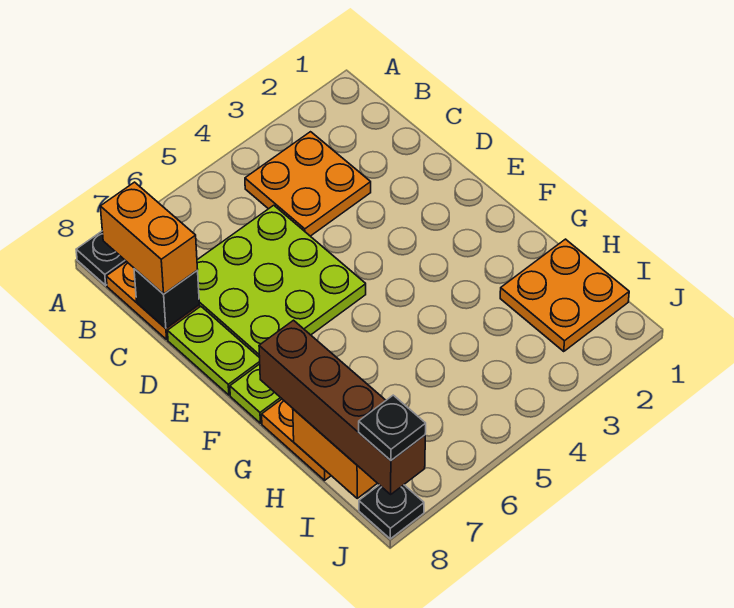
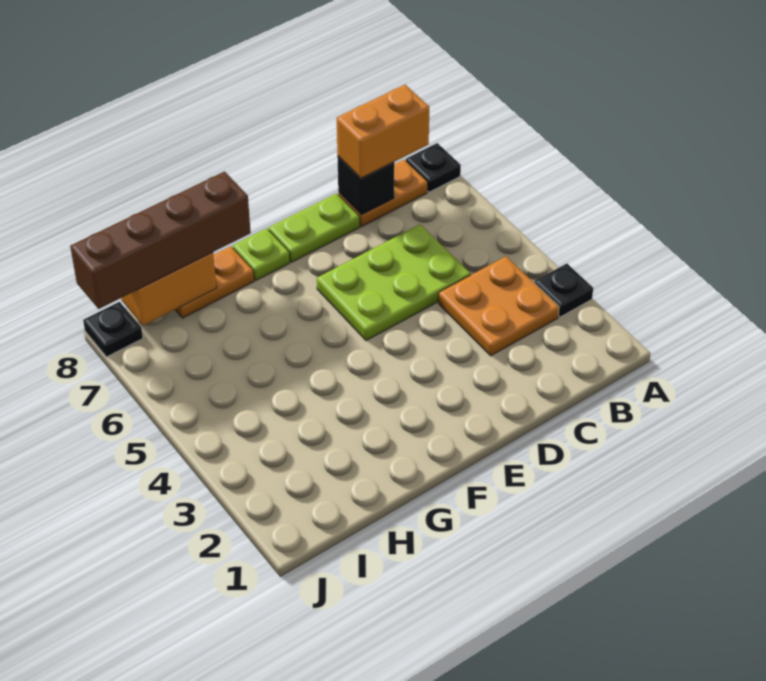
lime plate C5:E7 level 1 -> lime plate C5:E6 level 1
orange plate H1:I2 level 1 -> none
black plate J8 level 4 -> black plate A3 level 1

